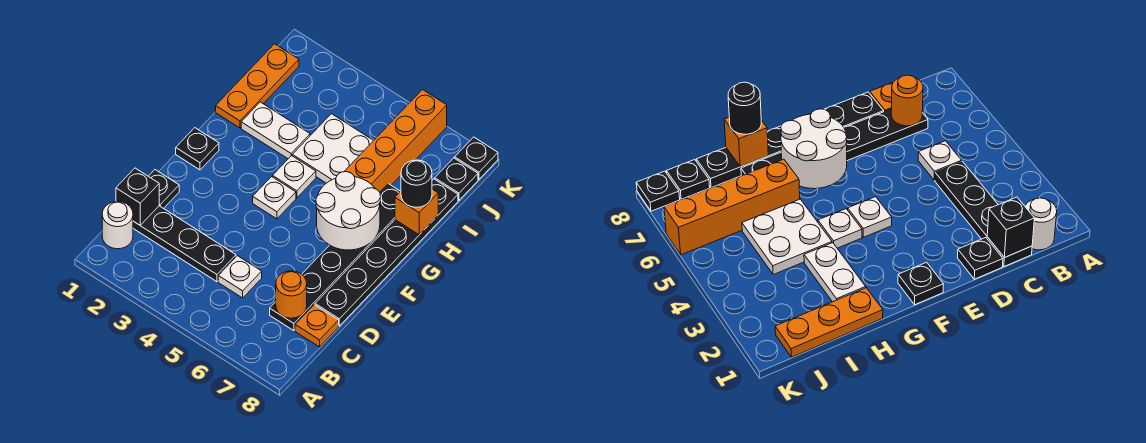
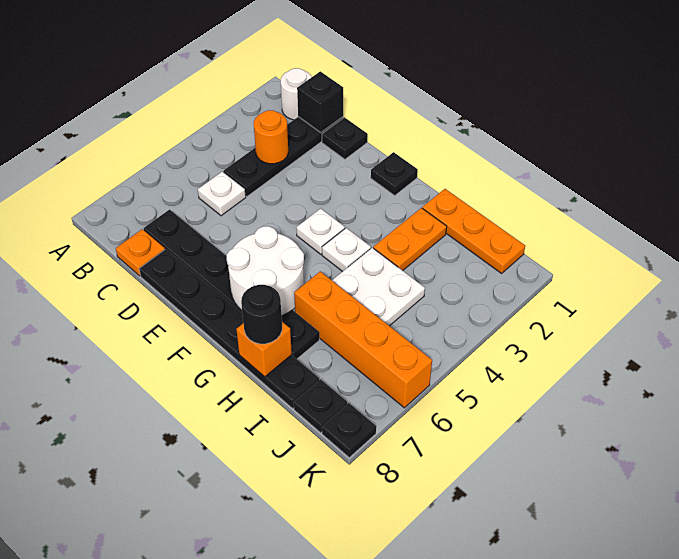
orange round brick C7 level 2 -> orange round brick C3 level 2
white plate H2:H3 level 1 -> orange plate H2:H3 level 1

